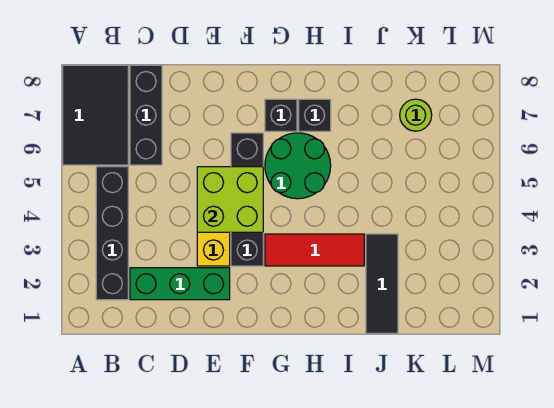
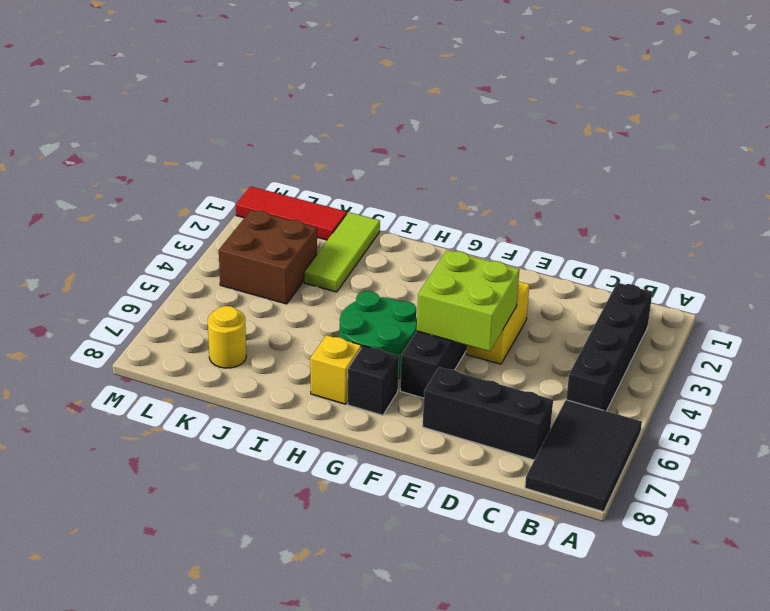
green brick C2:E2 level 1 -> none
black brick C6:C8 level 1 -> black brick C7:E7 level 1
red tile G3:I3 level 1 -> red tile K1:M1 level 1
black brick H7 level 1 -> yellow brick H7 level 1
black tile J1:J3 level 1 -> lime tile J1:J3 level 1
none -> brown brick K3:L4 level 1
lime round brick K7 level 1 -> yellow round brick K7 level 1

